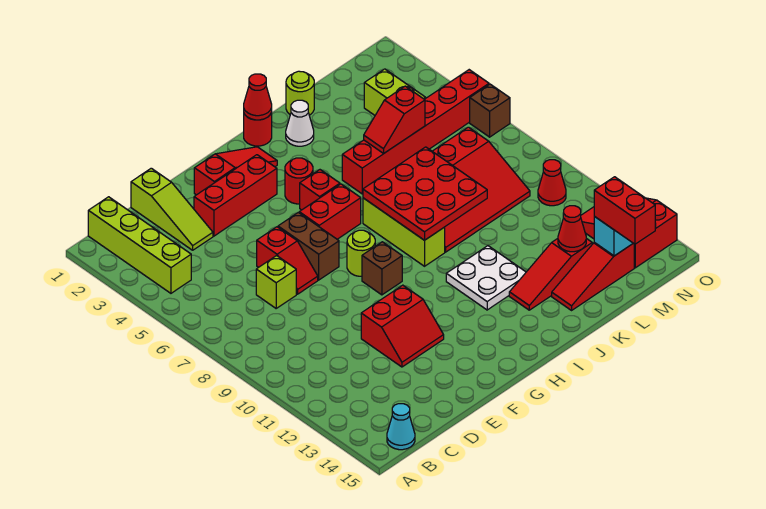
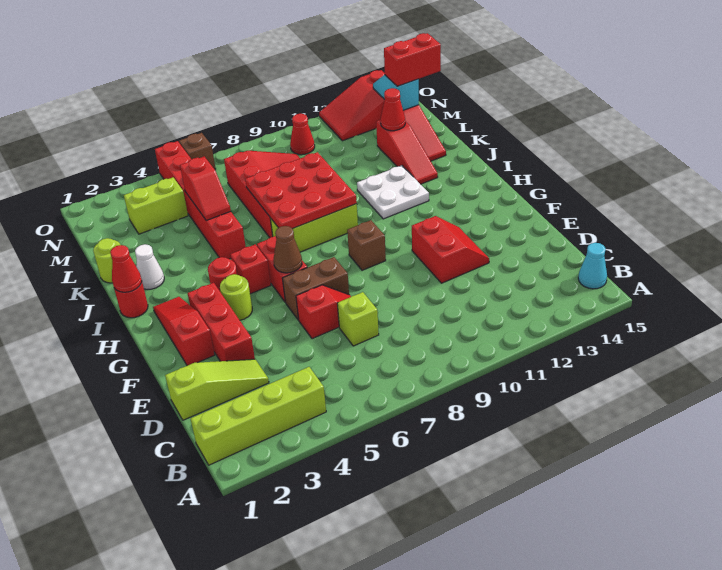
none -> brown cone G6 level 2
lime round brick G8 level 1 -> lime round brick G4 level 1

